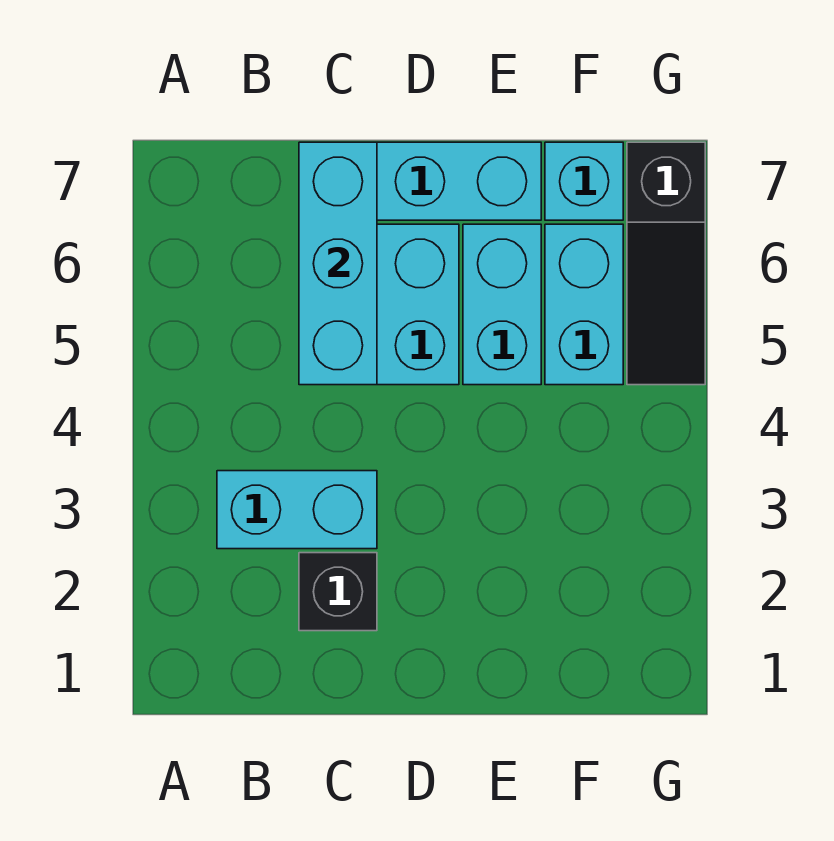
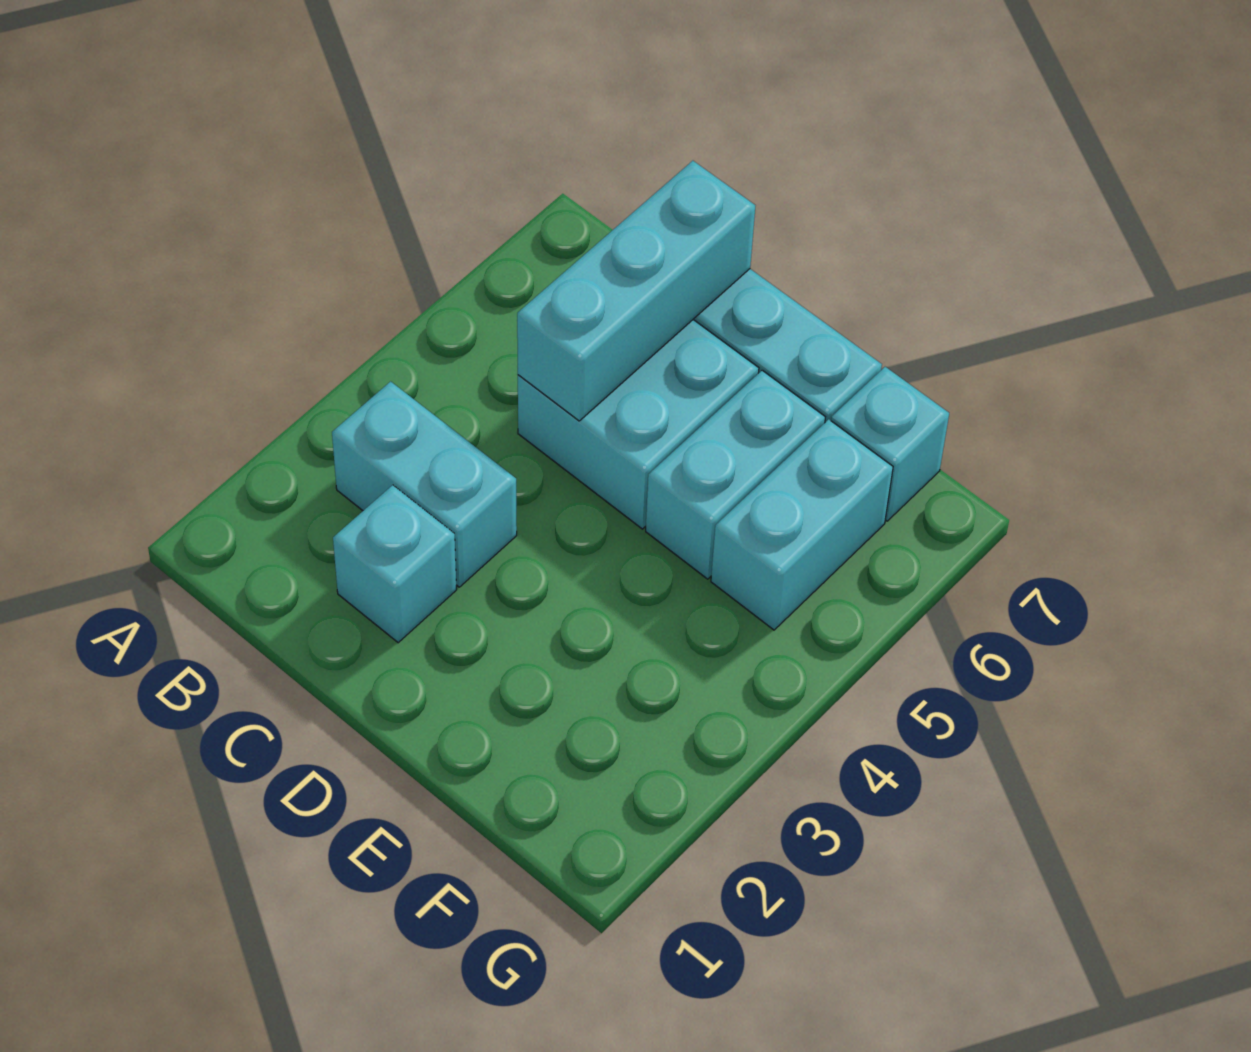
black brick C2 level 1 -> cyan brick C2 level 1
black slope G5:G7 level 1 top 7 -> none

